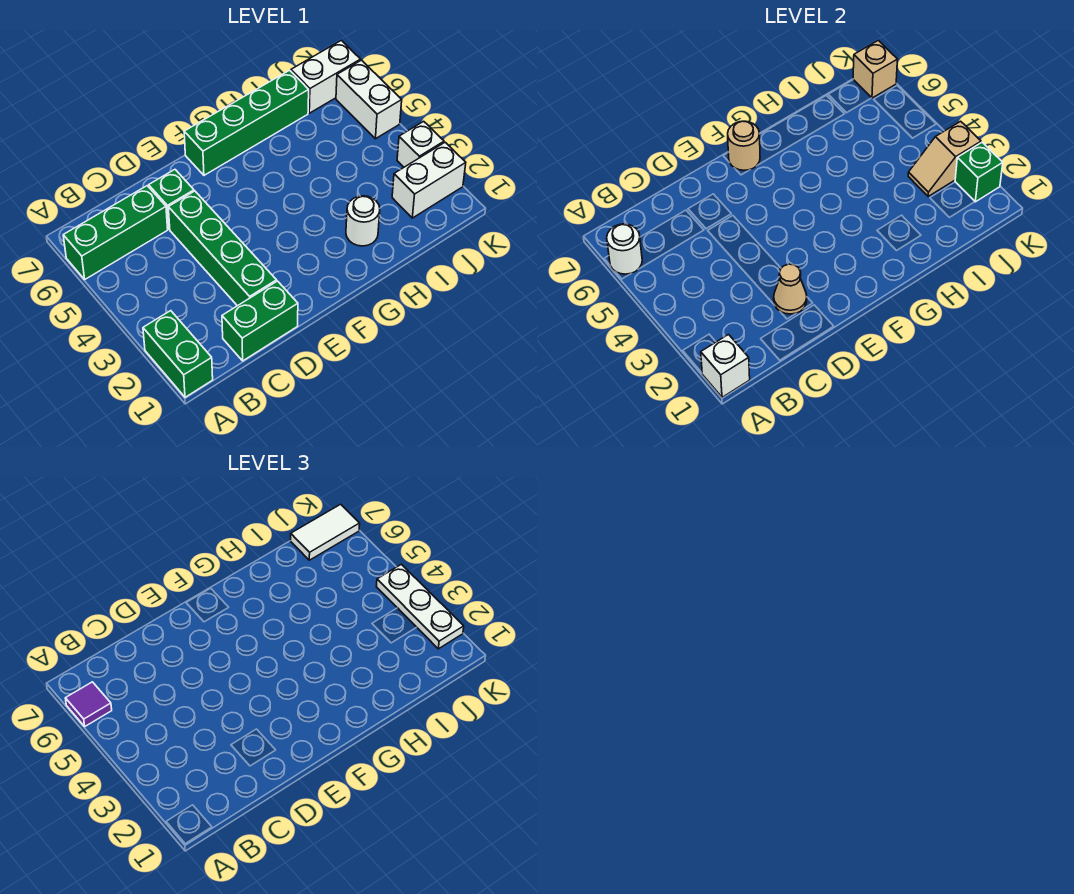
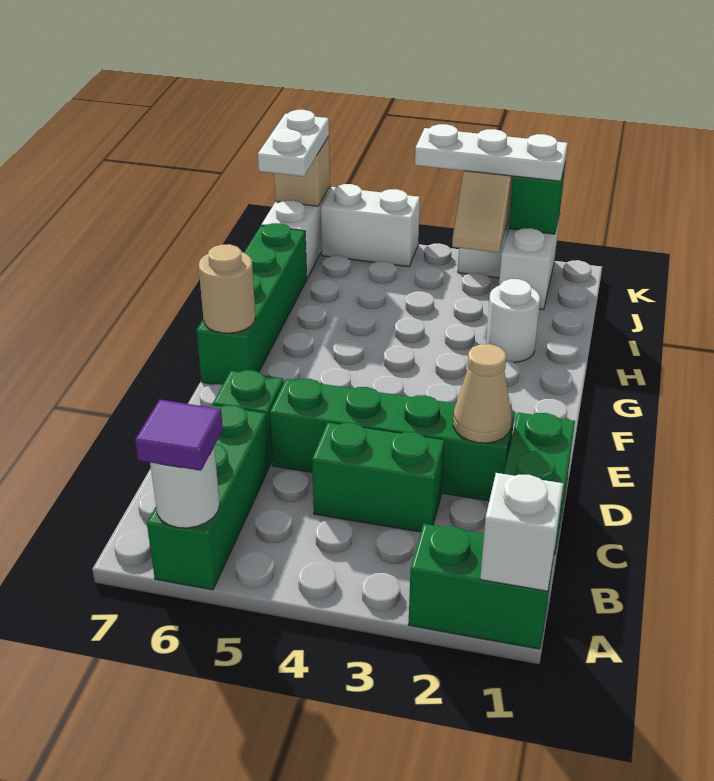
none -> green brick C3:C4 level 1
white tile J7:K7 level 3 -> white plate J7:K7 level 3

